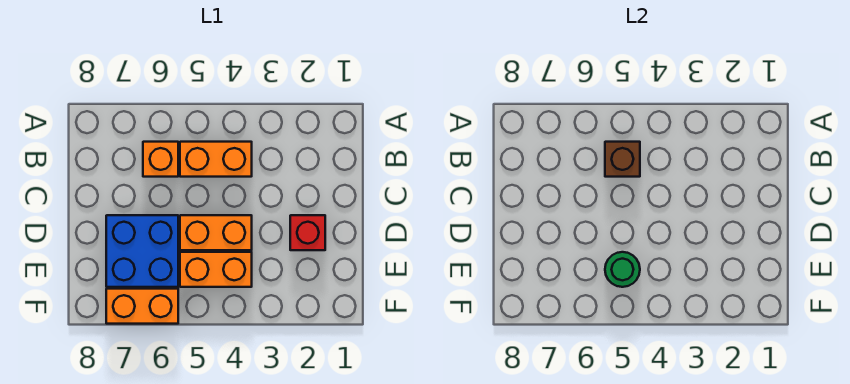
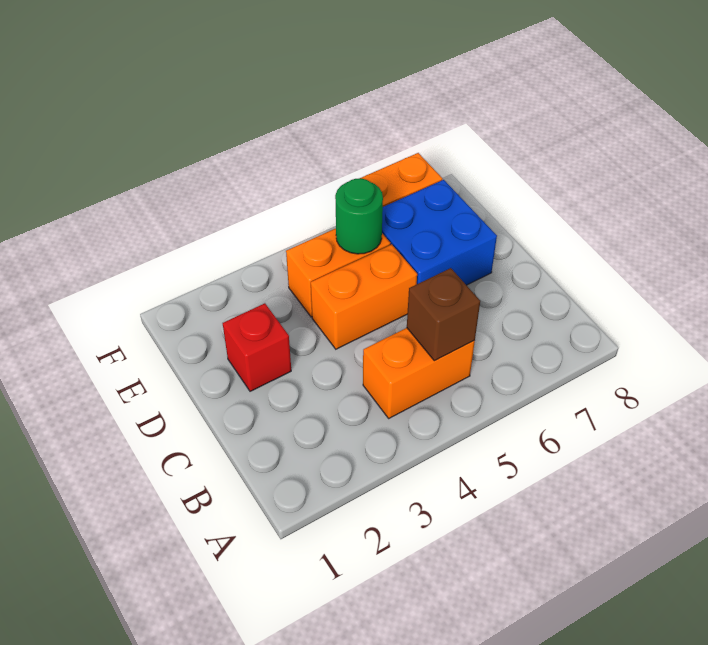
orange brick B6 level 1 -> none

